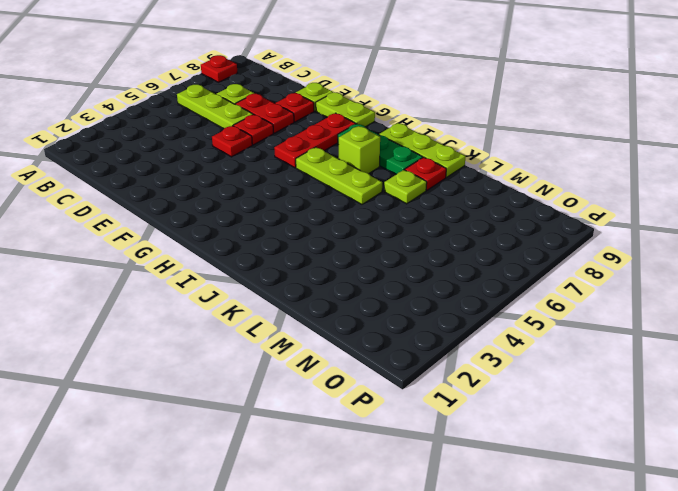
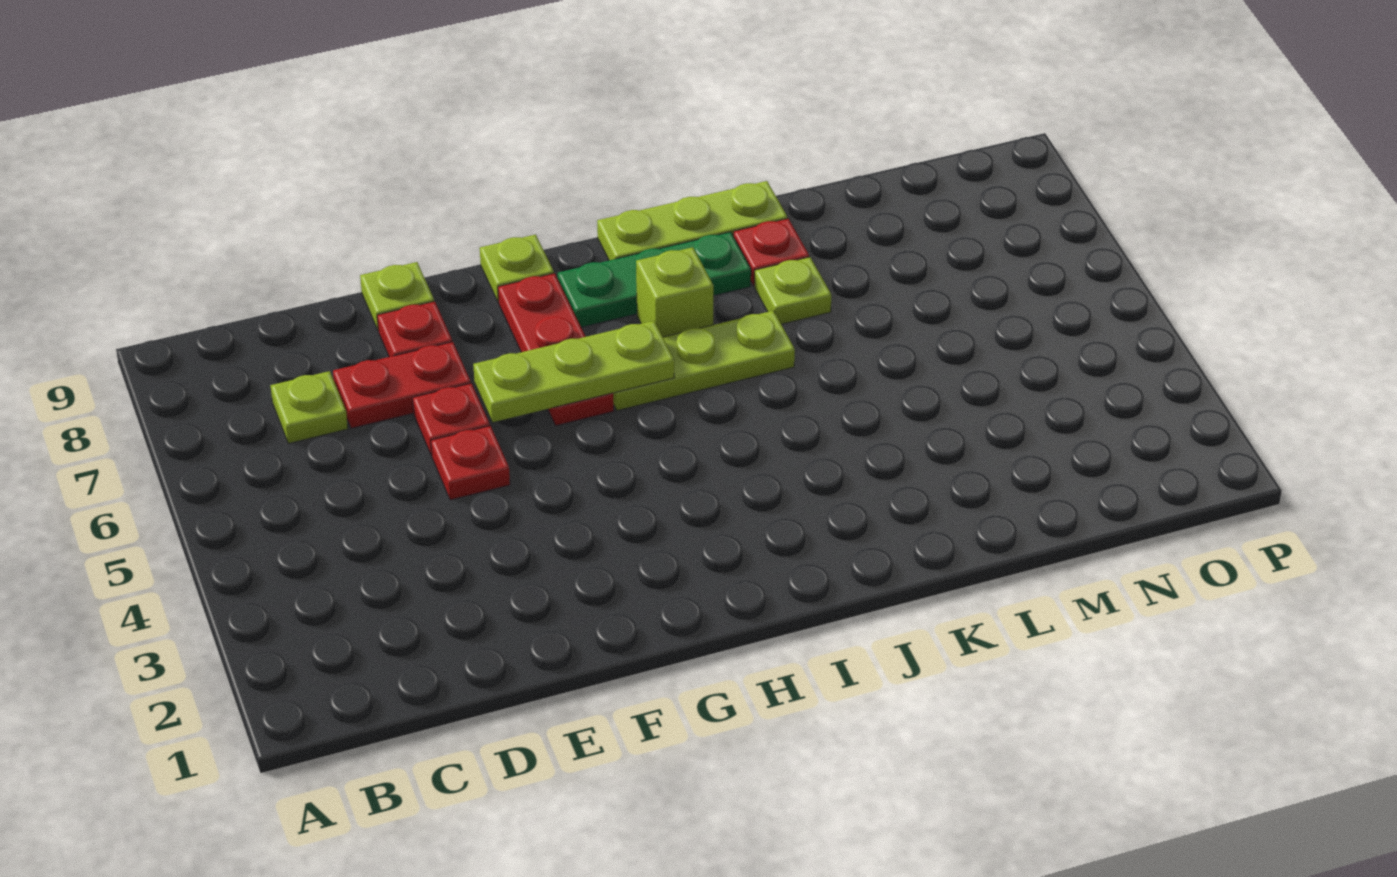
red plate A8 level 1 -> none
lime plate B6:D6 level 1 -> lime plate F6:H6 level 2
lime plate F9:G9 level 1 -> lime plate G9 level 1

